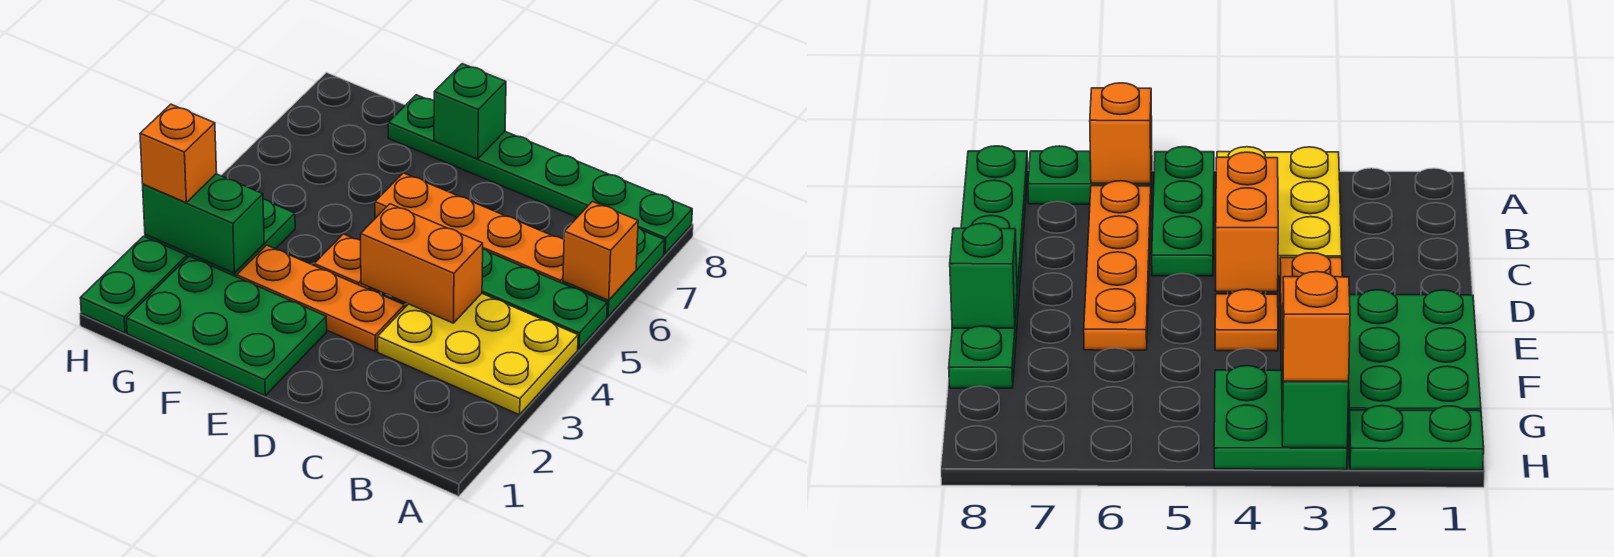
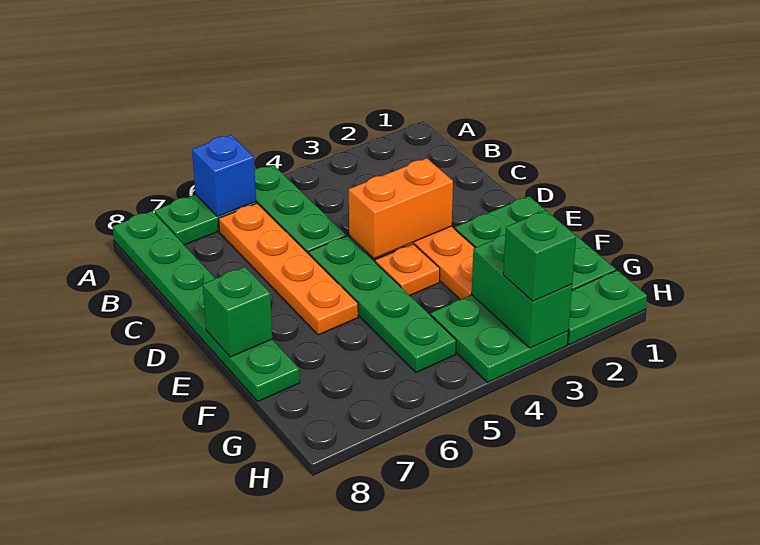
yellow plate A3:C4 level 1 -> none
orange brick A6 level 2 -> blue brick A6 level 2
orange brick C4:D4 level 2 -> orange brick D3:D4 level 2
none -> green plate D5:G5 level 1
orange brick H3 level 3 -> green brick H3 level 3

